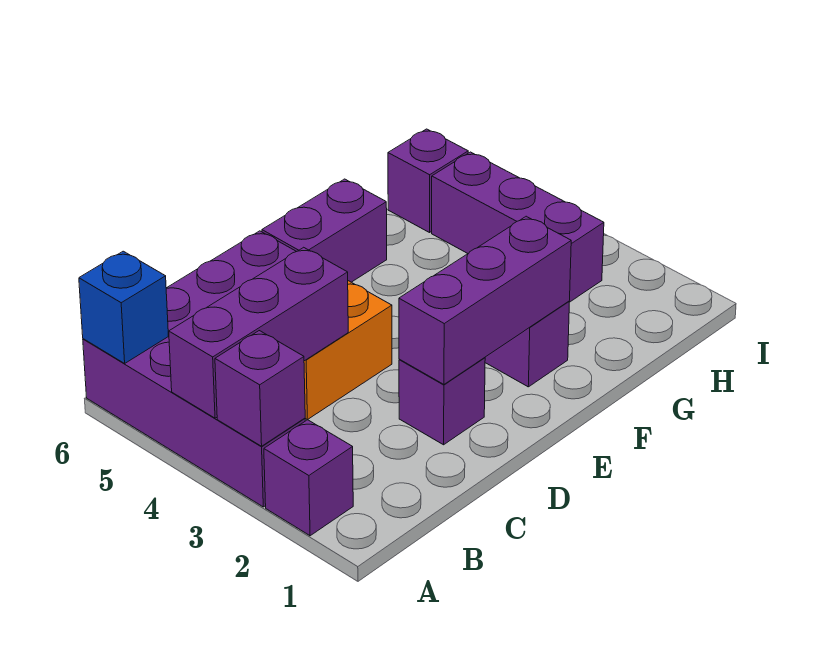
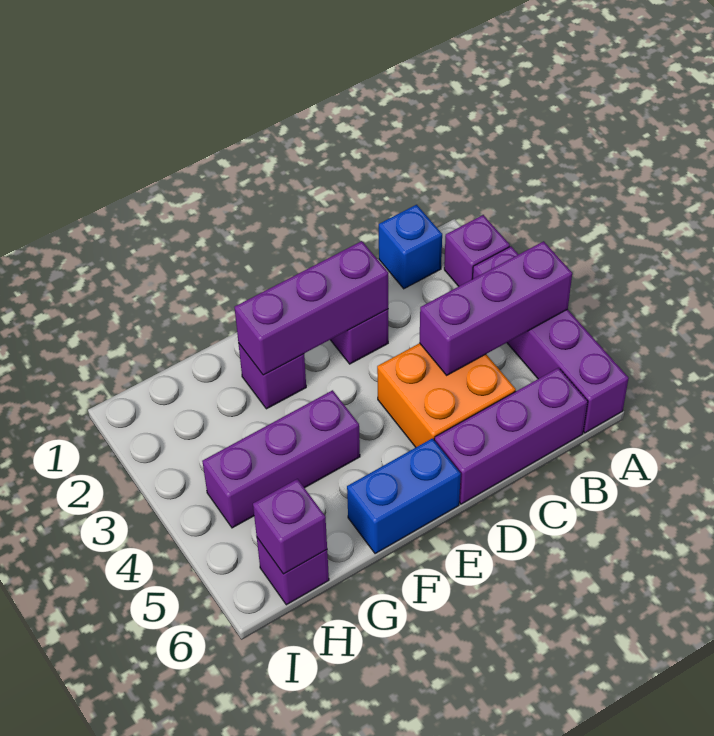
purple brick A3 level 2 -> purple brick H6 level 2
blue brick A6 level 2 -> blue brick B1 level 1
purple brick E6:F6 level 1 -> blue brick E6:F6 level 1
purple brick H3:H5 level 1 -> purple brick F4:H4 level 1

